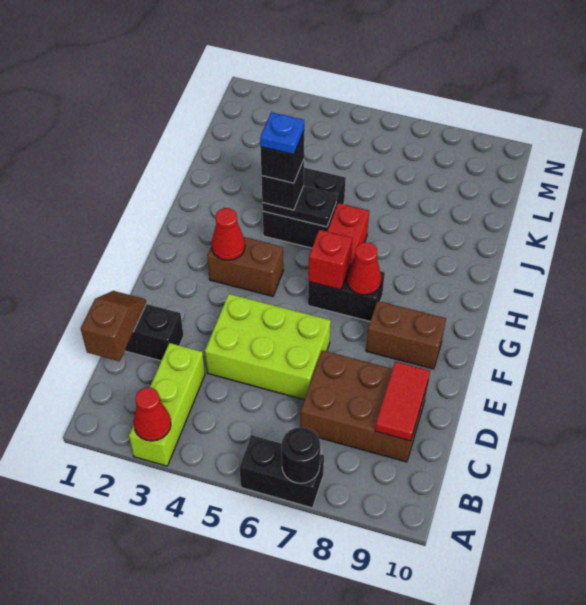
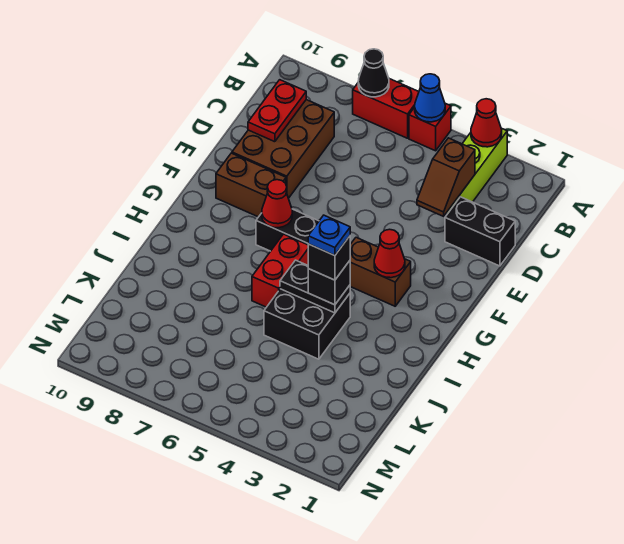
none -> blue cone A5 level 2
black brick A6:A7 level 1 -> red brick A6:A7 level 1
black round brick A7 level 2 -> black cone A7 level 2
brown slope C1:D1 level 2 top C -> brown slope C3:D3 level 2 top C
brown brick C7:D9 level 1 -> brown brick C8:E9 level 1
red tile C9:D9 level 2 -> red plate C9:D9 level 2
lime brick D4:E6 level 1 -> none
red brick G6 level 2 -> red brick A5 level 1

